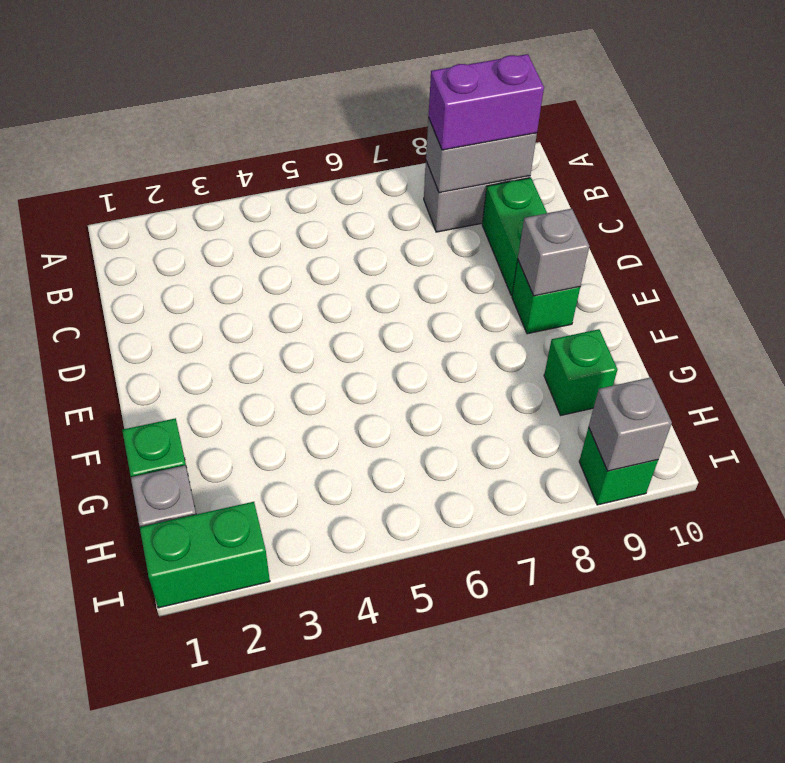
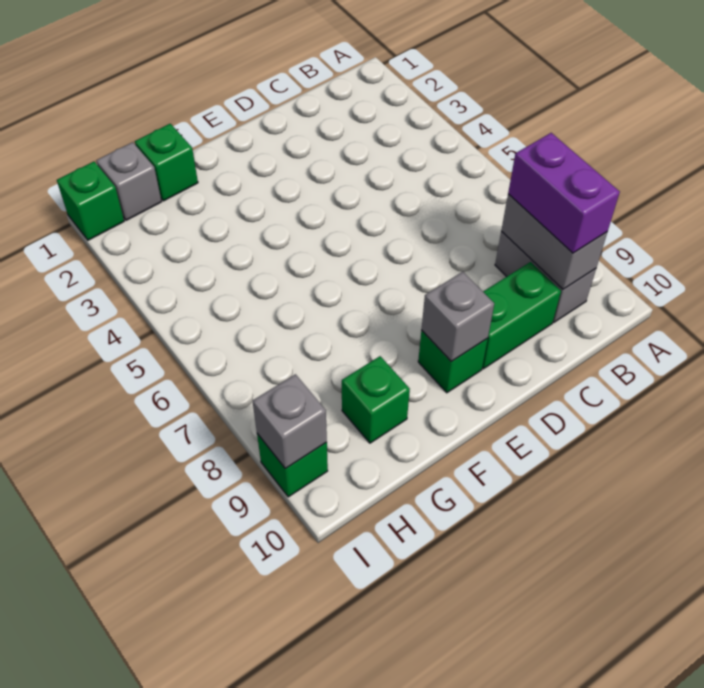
green brick I1:I2 level 1 -> green brick I1 level 1

